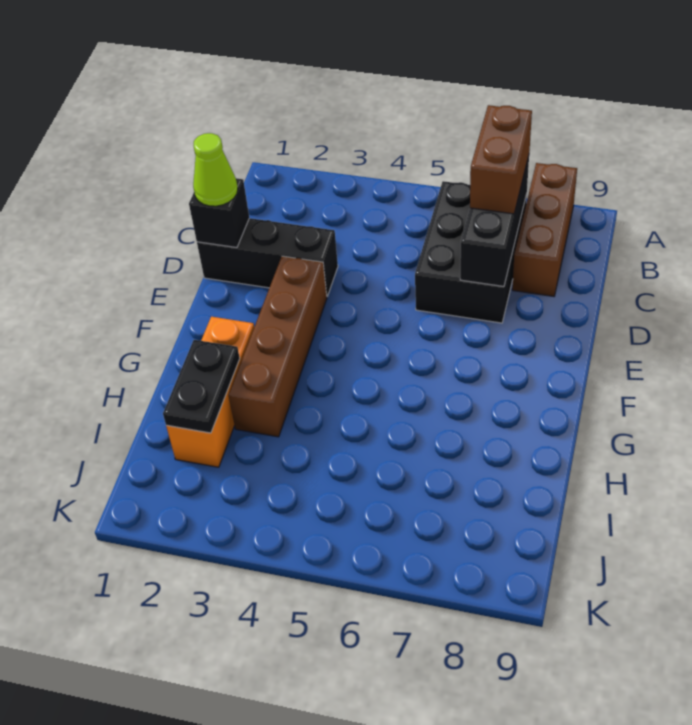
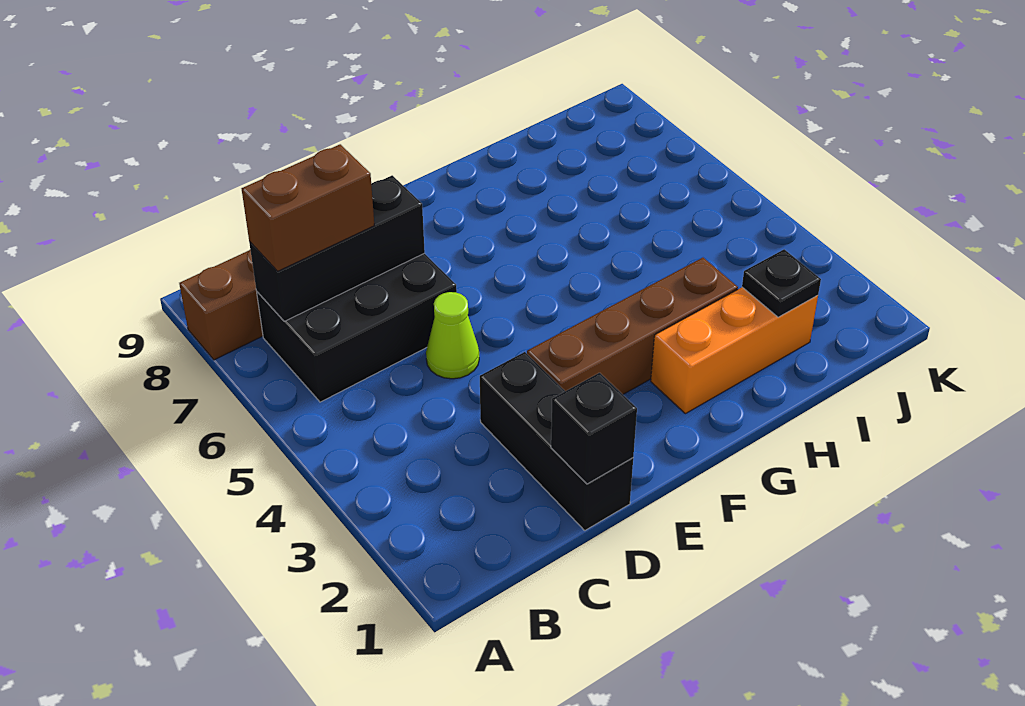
lime cone D1 level 3 -> lime cone D5 level 1
black plate H2:I2 level 2 -> black plate I2 level 2

